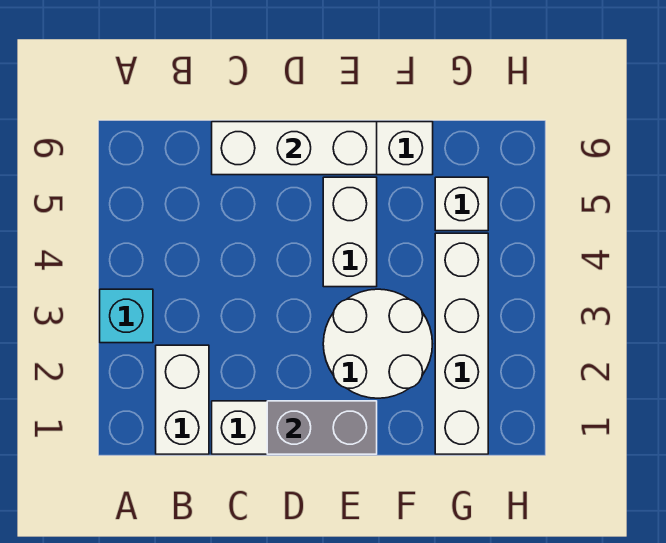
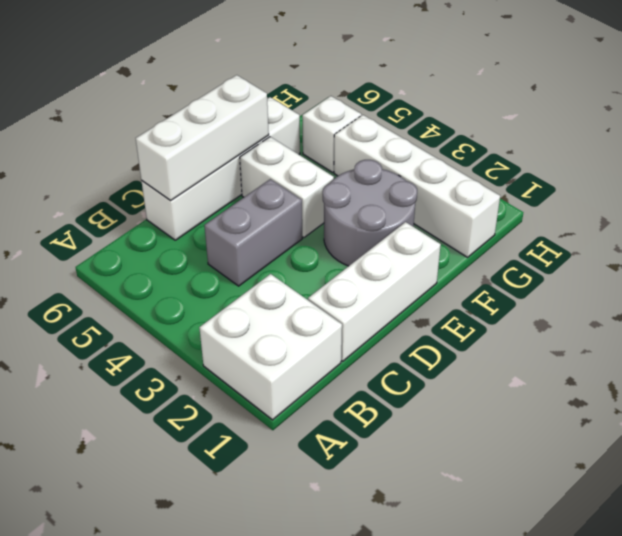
cyan brick A3 level 1 -> none
white brick B1:B2 level 1 -> white brick A1:B2 level 1
grey brick D1:E1 level 2 -> grey brick C4:D4 level 1
white round brick E2:F3 level 1 -> grey round brick E2:F3 level 1

